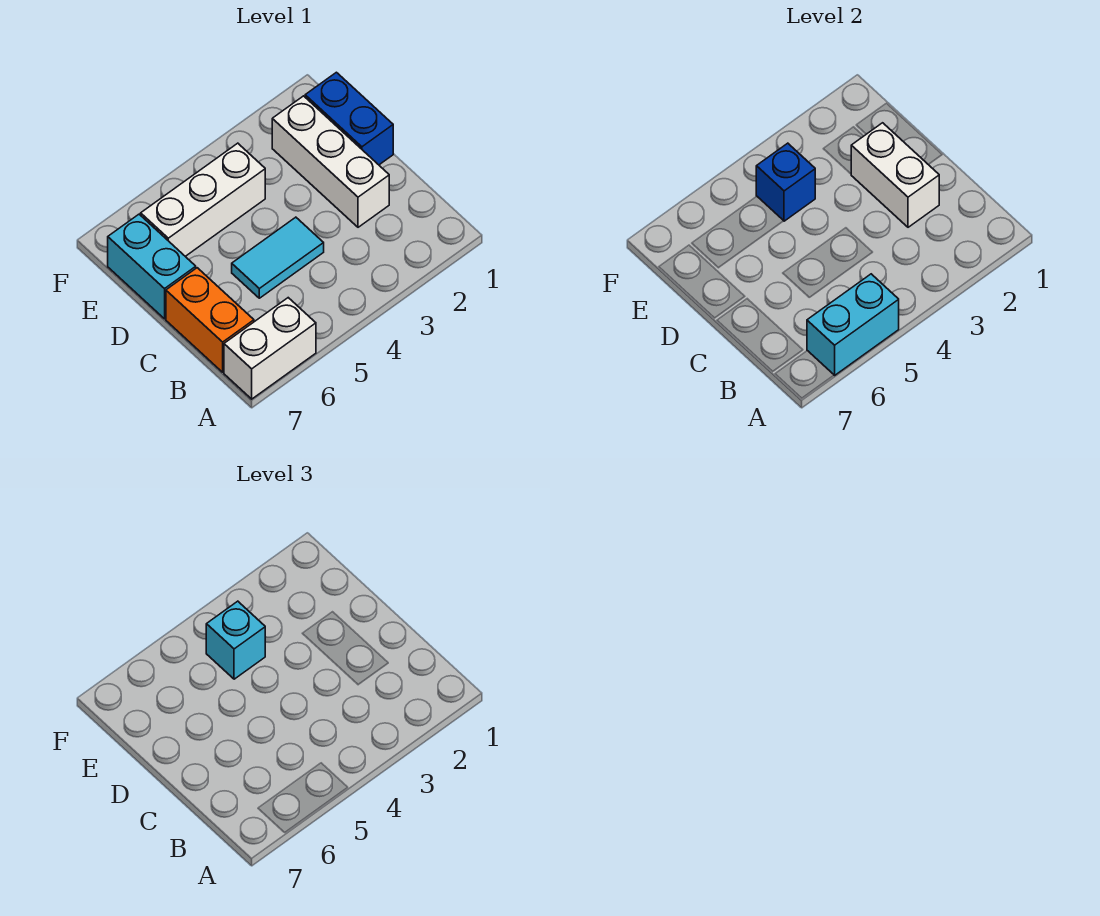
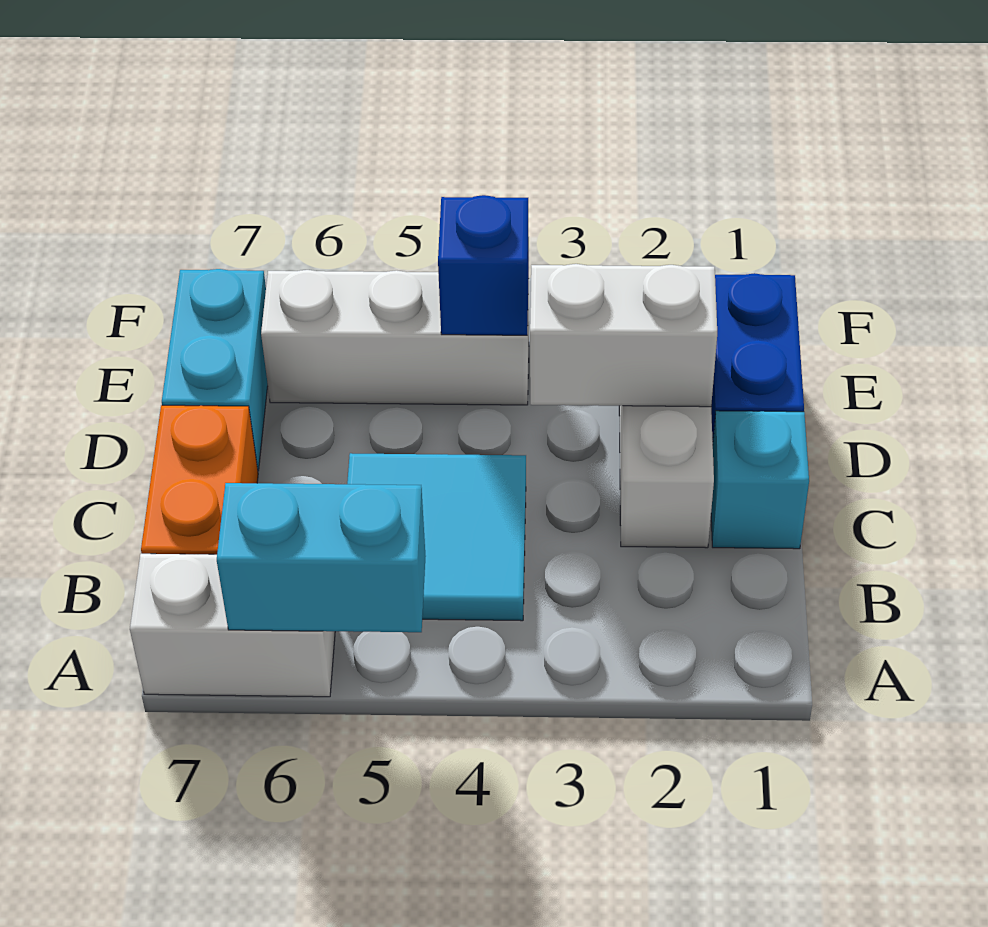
white brick C2:D2 level 2 -> white brick D2:D3 level 2
cyan tile C4:C5 level 1 -> cyan tile B4:C5 level 1
cyan brick E4 level 3 -> cyan brick C1 level 1

